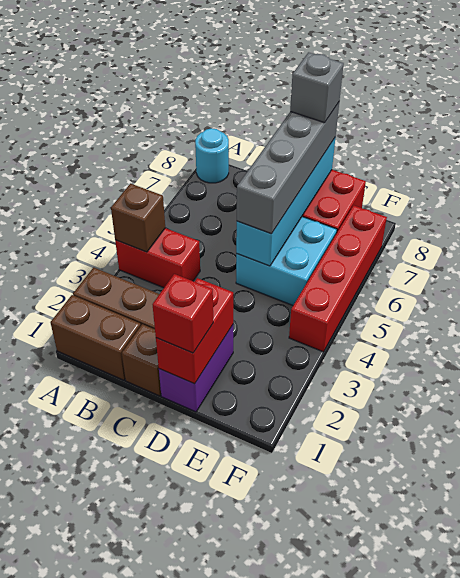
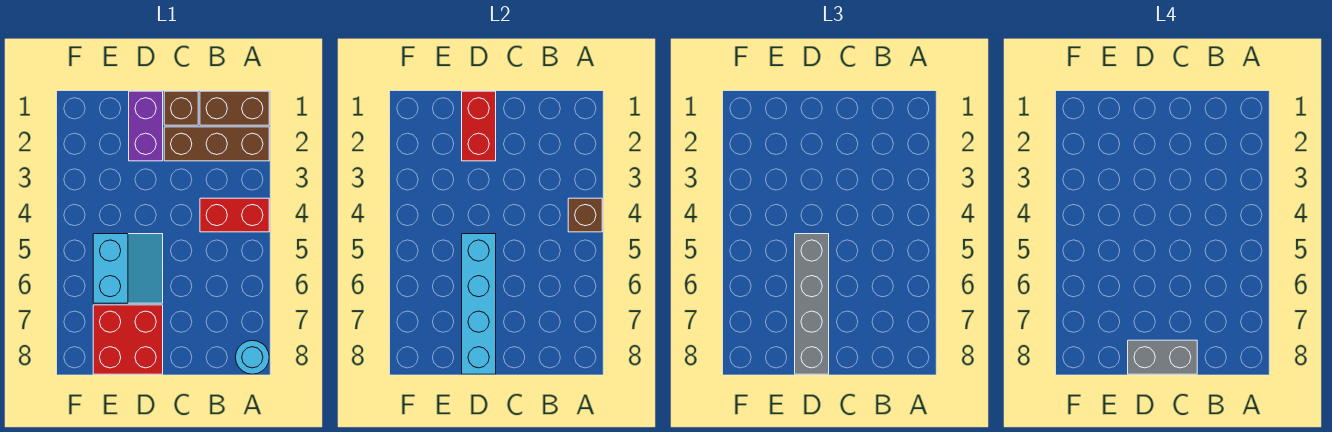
red brick D1 level 3 -> none
cyan brick D5:E6 level 1 -> cyan slope D5:E6 level 1 top E
grey brick D8 level 4 -> grey brick C8:D8 level 4
red brick F4:F7 level 1 -> none

